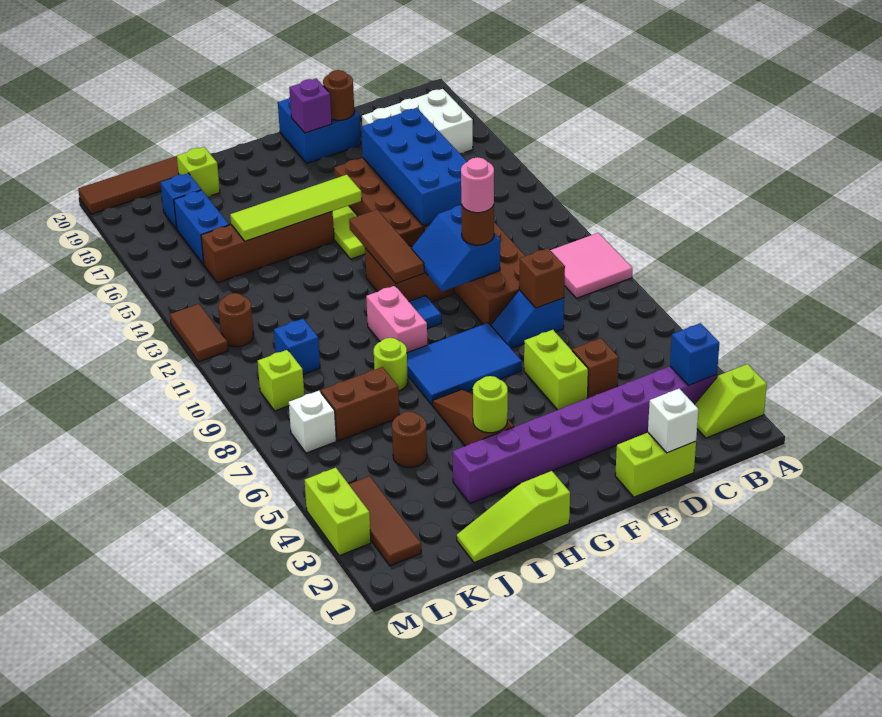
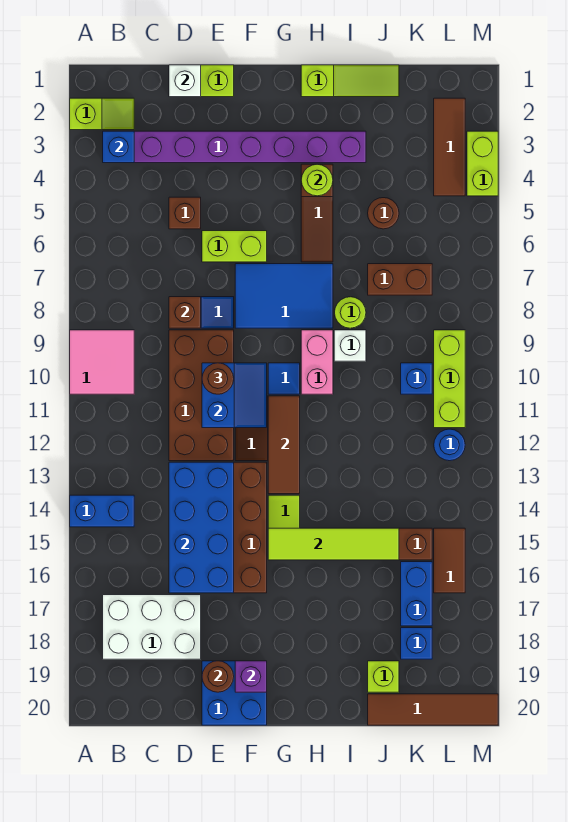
none -> blue brick A14:B14 level 1
lime brick E5:E6 level 1 -> lime brick E6:F6 level 1
pink round brick E10 level 4 -> none
white brick L7 level 1 -> white brick I9 level 1
lime brick L9 level 1 -> lime brick L9:L11 level 1
brown round brick L12 level 1 -> blue round brick L12 level 1
brown tile M12:M13 level 1 -> brown tile L15:L16 level 1

